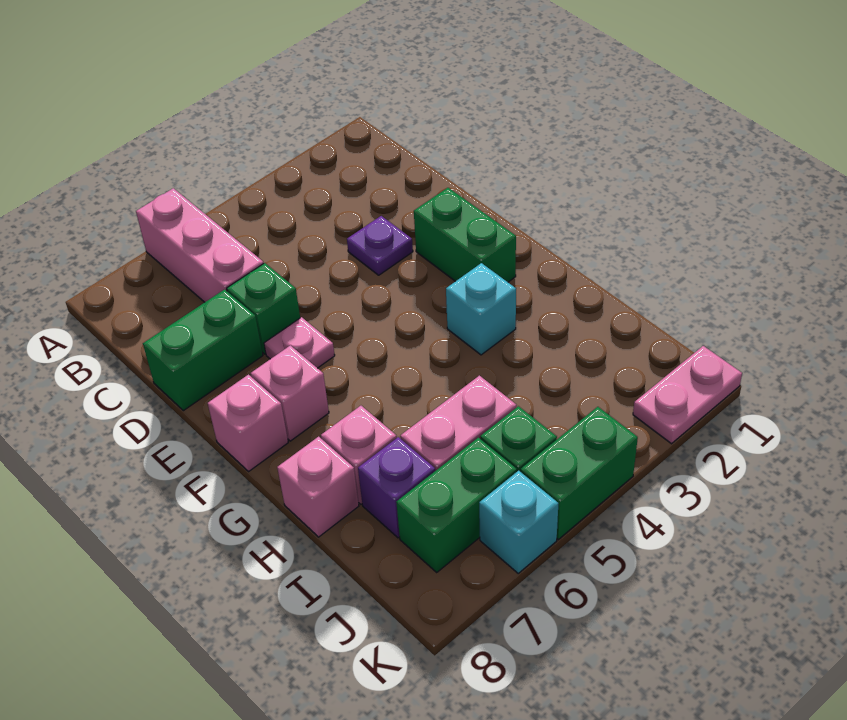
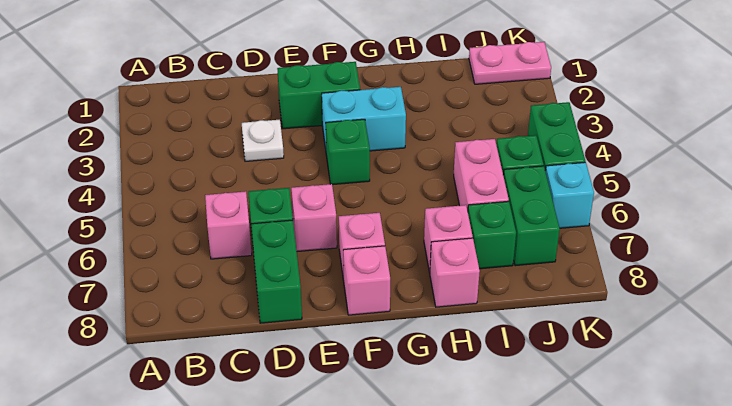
pink brick A6:C6 level 1 -> pink brick C6 level 1
purple plate D3 level 1 -> white plate D3 level 1
pink plate E6 level 1 -> pink brick E6 level 1
none -> green brick F4 level 1
cyan brick G3 level 1 -> cyan brick F3:G3 level 1
purple brick I7 level 1 -> green brick I7 level 1
pink plate K1:K2 level 1 -> pink plate J1:K1 level 1

